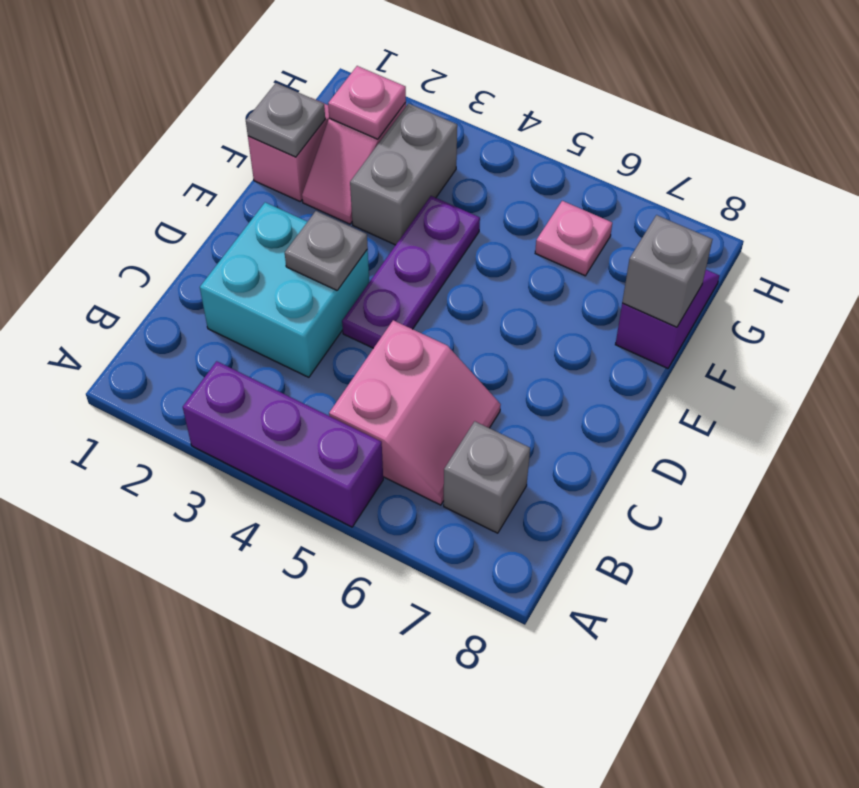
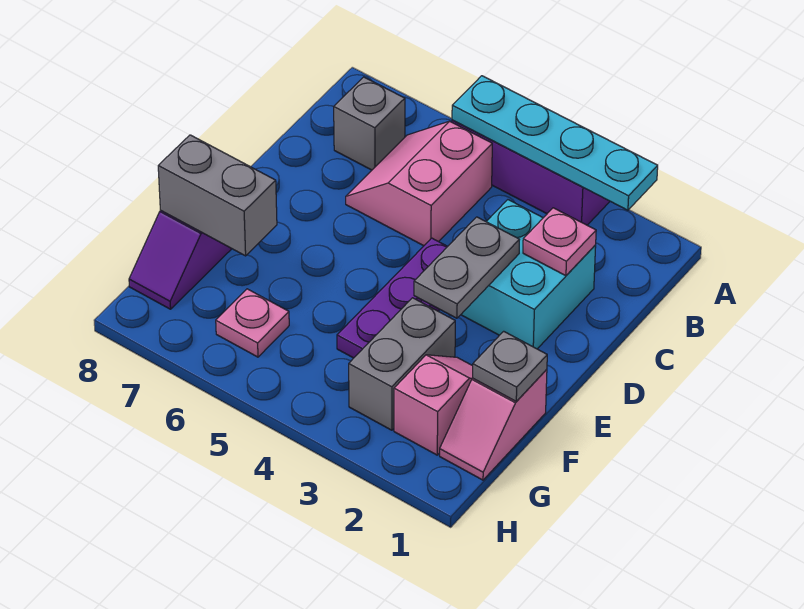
none -> cyan plate A2:A5 level 2
grey plate D3 level 2 -> grey plate D3:E3 level 2
grey brick F8 level 2 -> grey brick F7:F8 level 2
pink plate G2 level 2 -> pink plate C2 level 2

